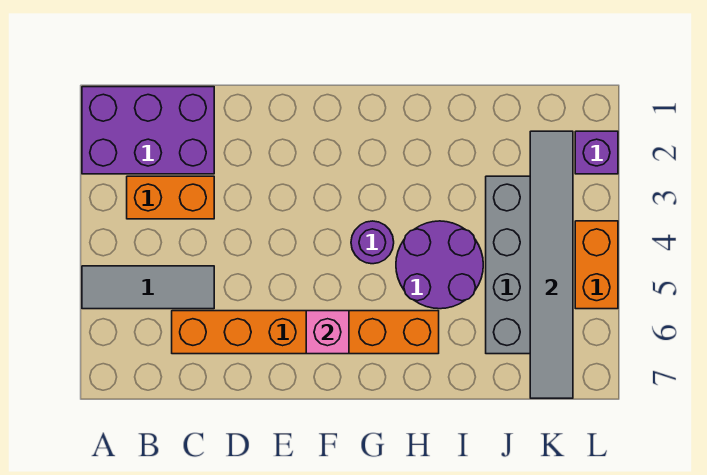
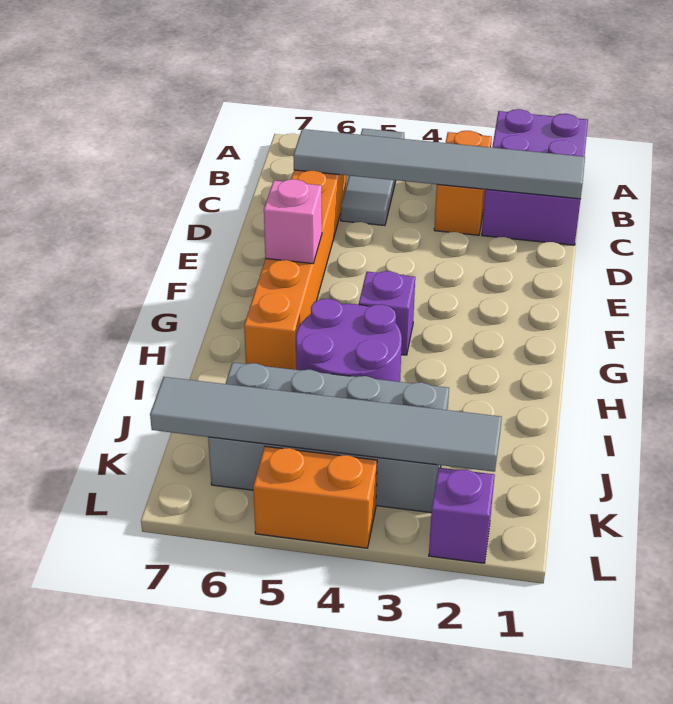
none -> grey tile C1:C6 level 2
purple round brick G4 level 1 -> purple brick G4 level 1

